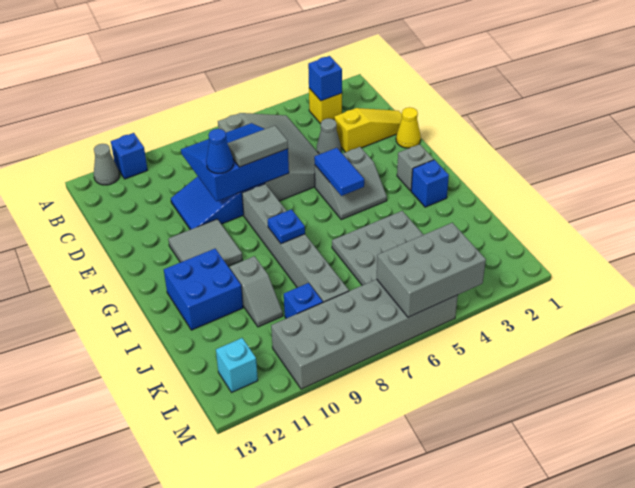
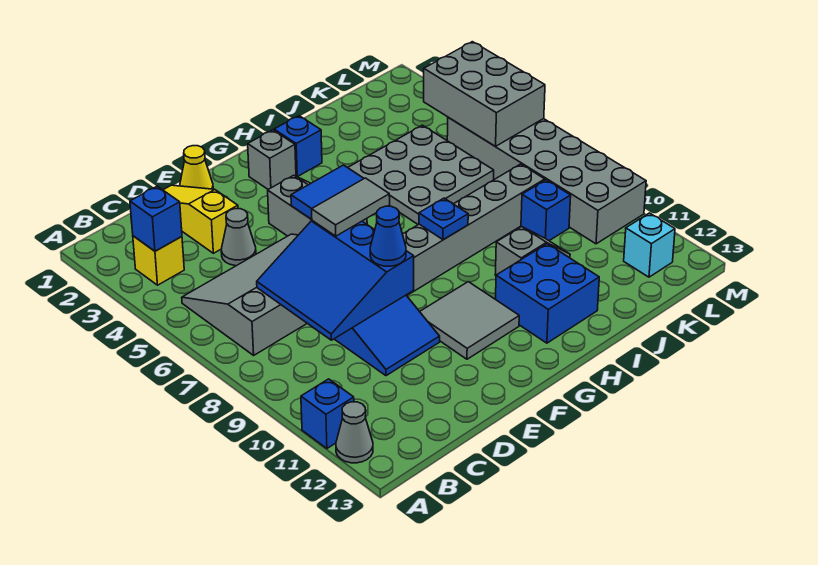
grey tile E7:E8 level 3 -> grey tile E7:F7 level 3

